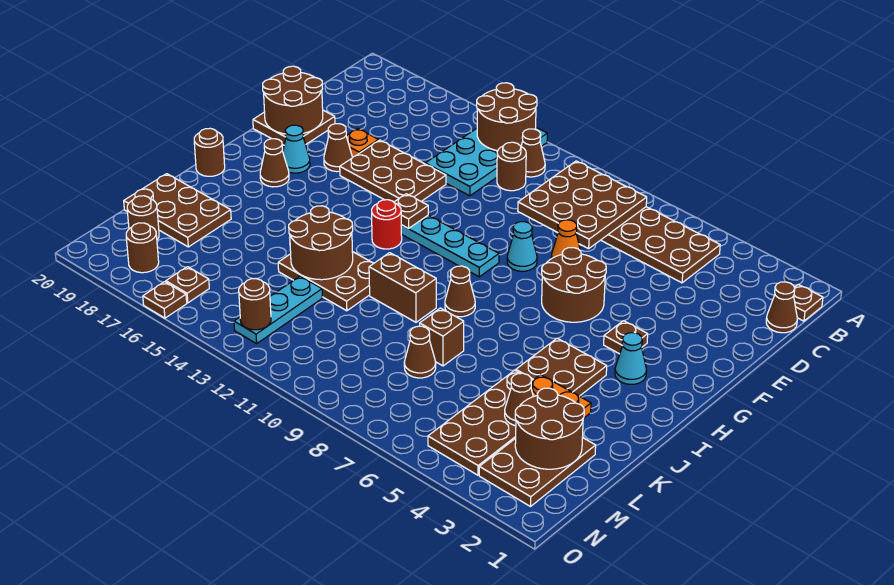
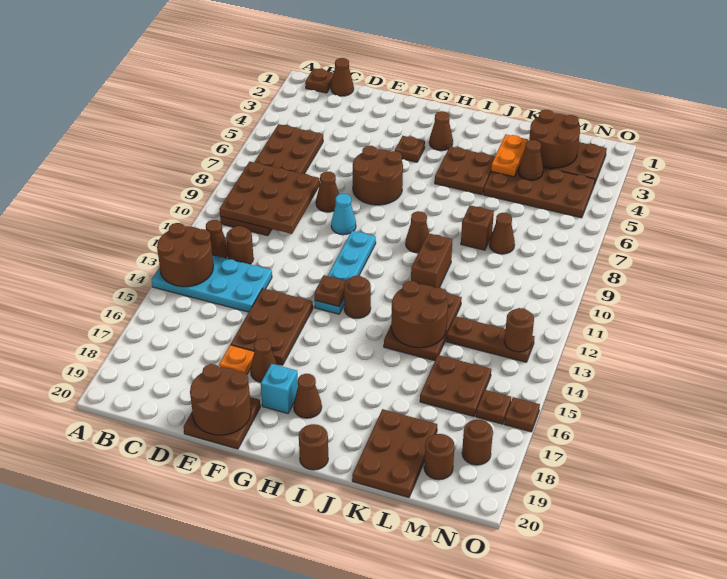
orange cone E8 level 1 -> brown cone E8 level 1
cyan cone G18 level 1 -> cyan brick G18 level 1
cyan cone H3 level 1 -> brown cone H3 level 1
red round brick H13 level 1 -> brown round brick H13 level 1
cyan plate L13:N13 level 1 -> brown plate L13:N13 level 1
none -> brown plate L15:M16 level 1

